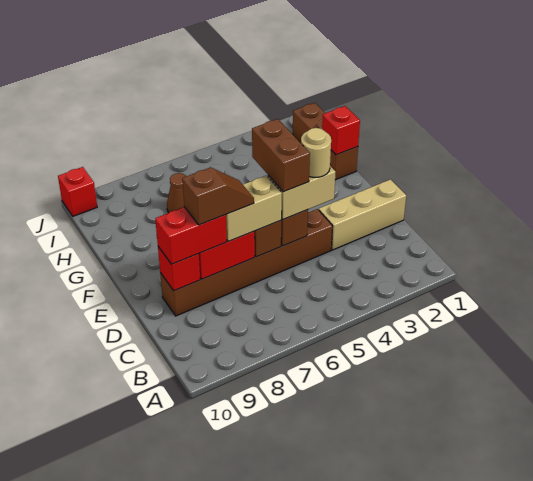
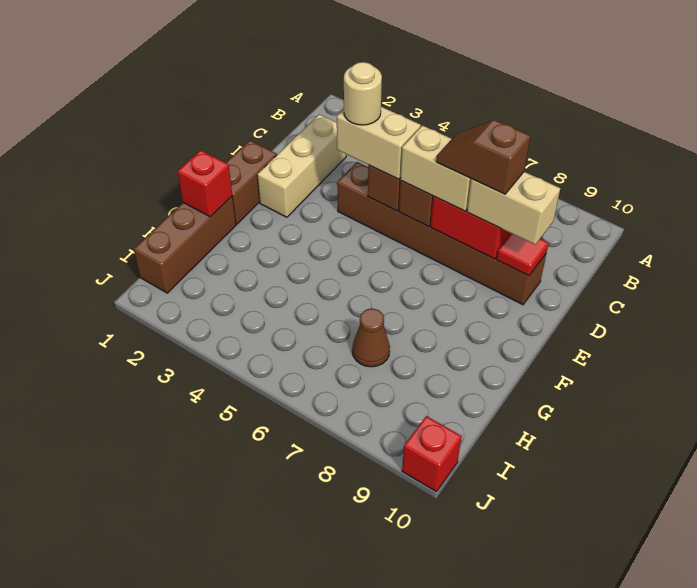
tan brick D1:D3 level 1 -> tan brick C2:E2 level 1
brown brick D5:E5 level 4 -> brown brick E1:F1 level 1
red brick D8:D9 level 3 -> tan brick D8:D9 level 3
red brick D9 level 2 -> red tile D9 level 2

